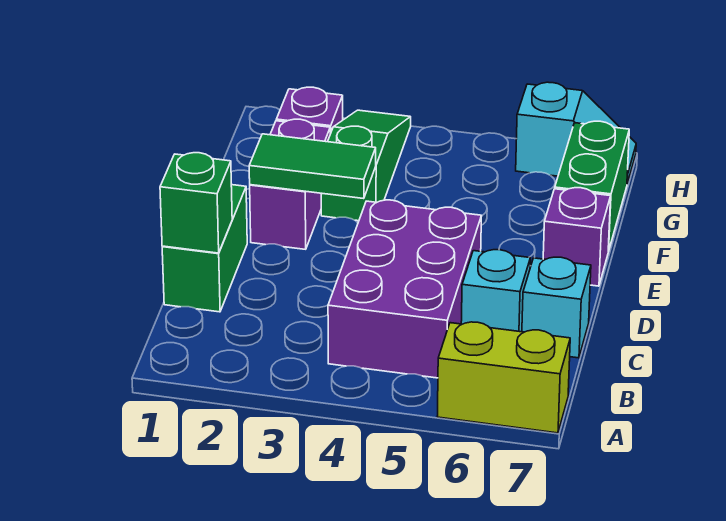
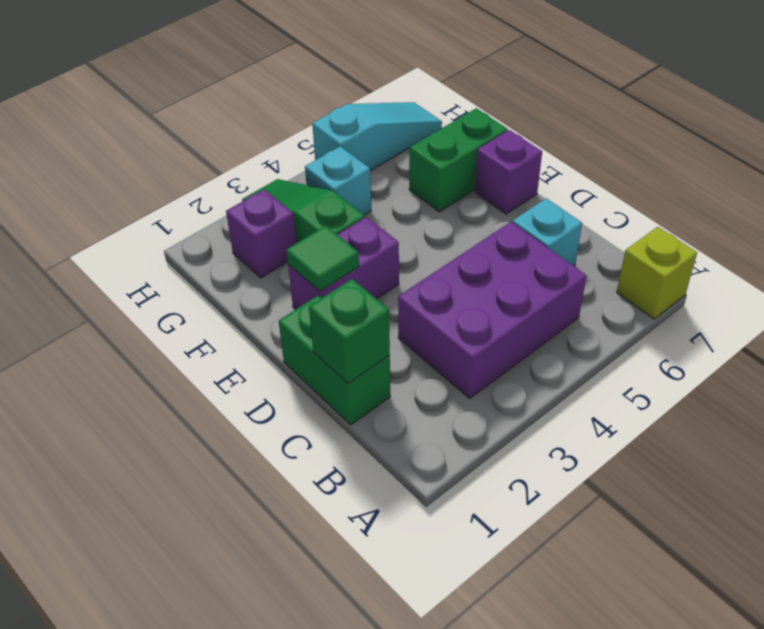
lime brick A6:A7 level 1 -> lime brick A7 level 1
purple brick B4:D5 level 1 -> purple brick B3:C5 level 1
cyan brick C7 level 1 -> cyan brick G4 level 1
purple brick E2:F2 level 1 -> purple brick E2:E3 level 1
green tile E2:E3 level 2 -> green tile E2 level 2
green brick F7:G7 level 1 -> green brick F6:F7 level 1
cyan slope H6:H7 level 1 top 6 -> cyan slope H5:H7 level 1 top 5

